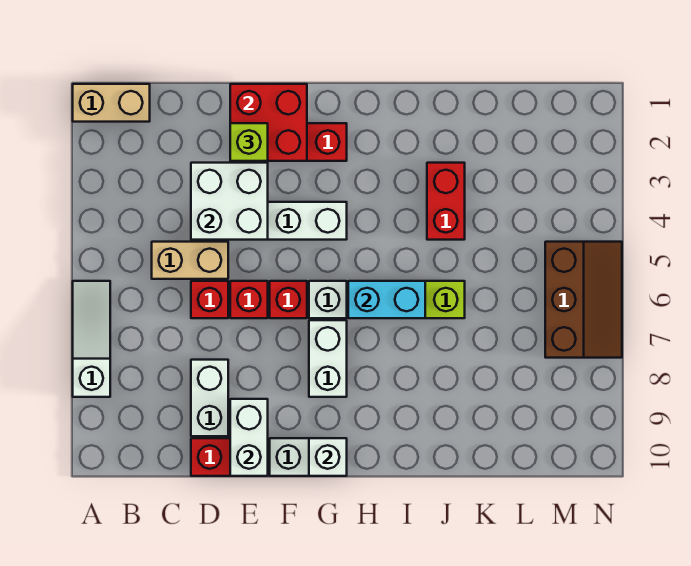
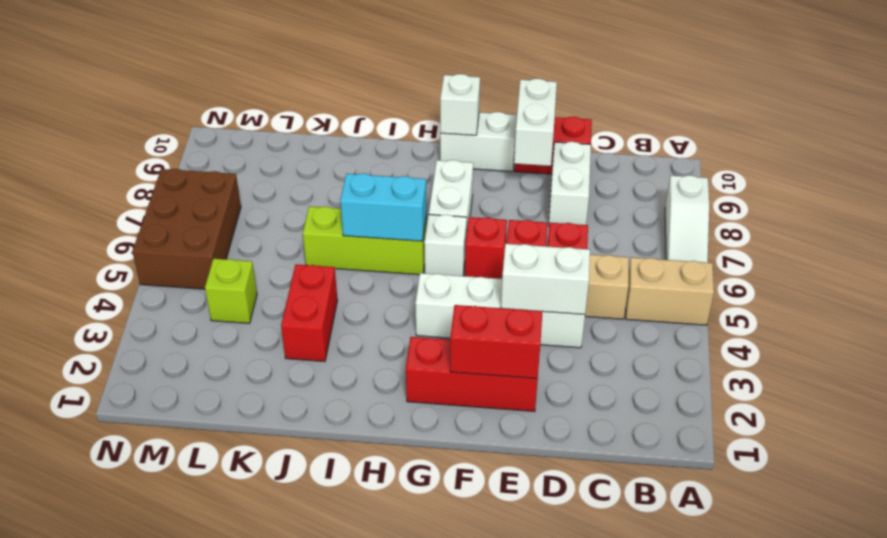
tan brick A1:B1 level 1 -> tan brick A5:B5 level 1
white brick D3:E4 level 2 -> white brick D4:E4 level 2
red brick E1:F2 level 2 -> red brick E2:F2 level 2
lime brick E2 level 3 -> lime brick L4 level 1
brown slope M5:N7 level 1 top M -> brown brick M5:N7 level 1

